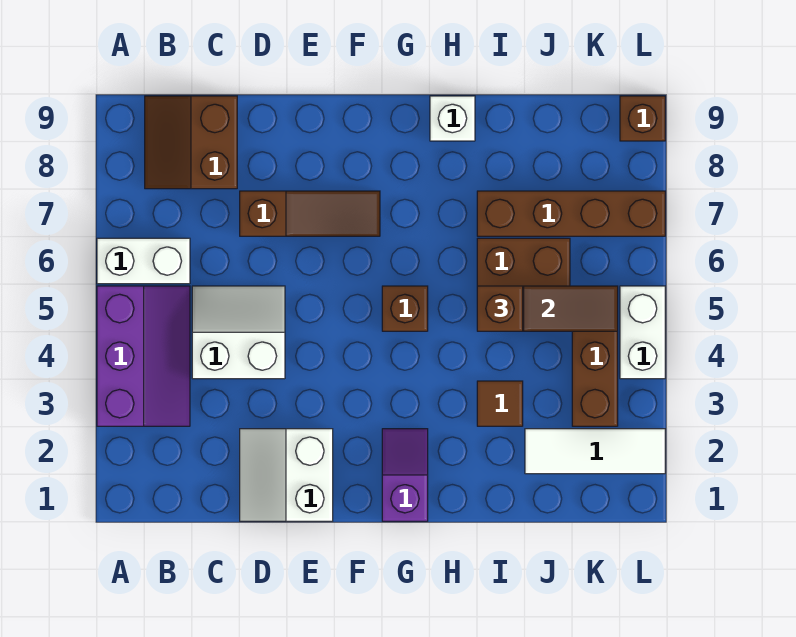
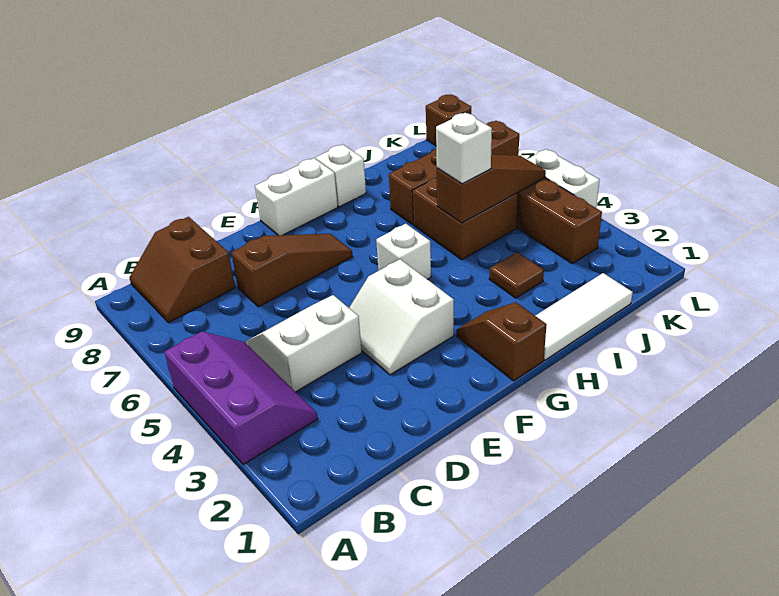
white brick A6:B6 level 1 -> white brick F9:G9 level 1
white slope D1:E2 level 1 top E -> white slope E3:F4 level 1 top F
purple slope G1:G2 level 1 top 1 -> brown slope G1:G2 level 1 top 1
brown brick G5 level 1 -> white brick G5 level 1
brown brick I5 level 3 -> white brick I5 level 3
white tile J2:L2 level 1 -> white tile H1:J1 level 1

